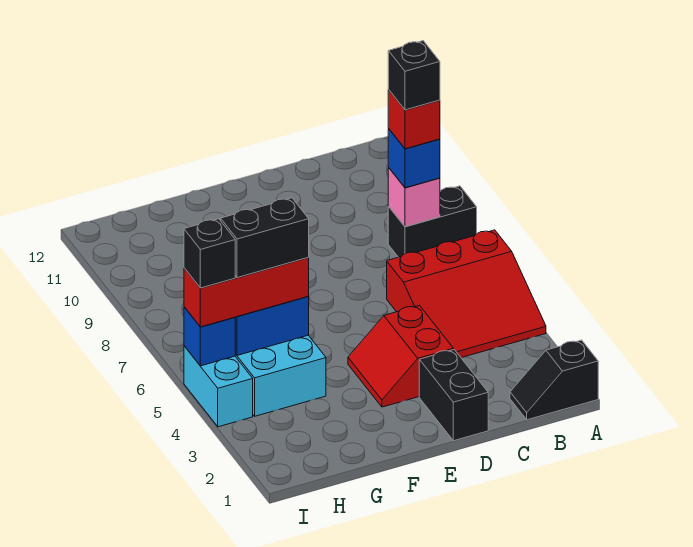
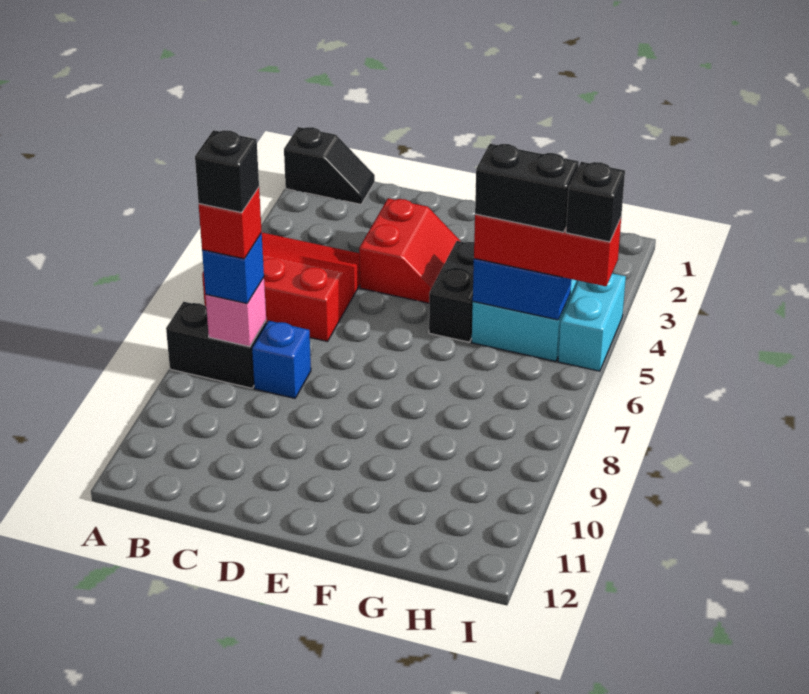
black brick D1:D2 level 1 -> black brick F4:F5 level 1
blue brick I5 level 2 -> blue brick C8 level 1

